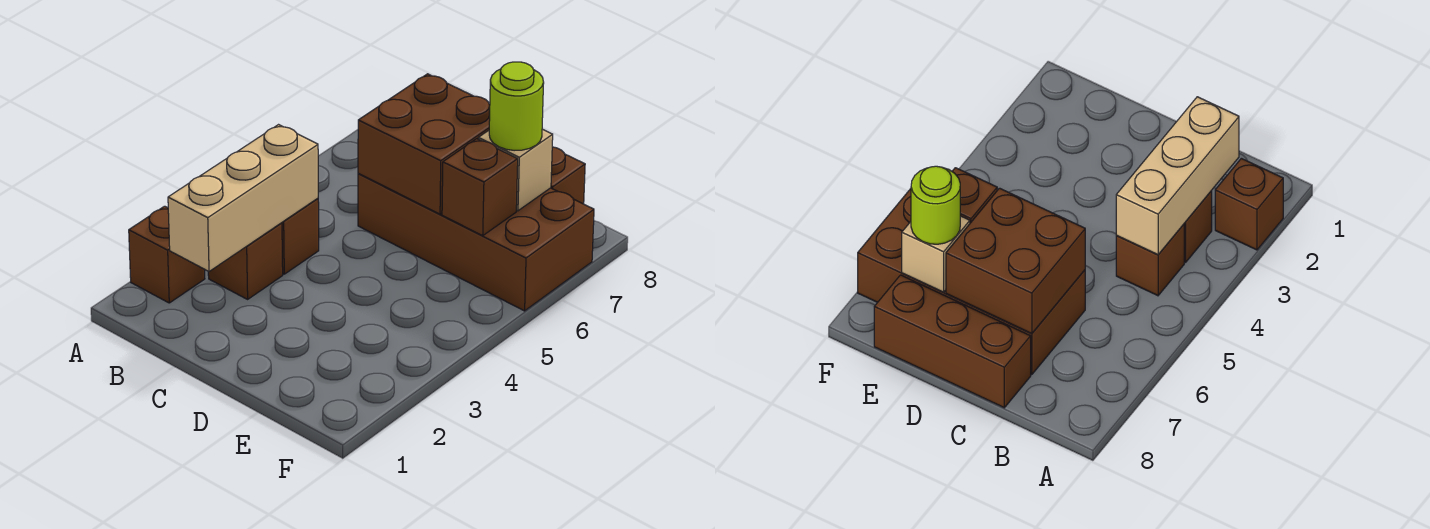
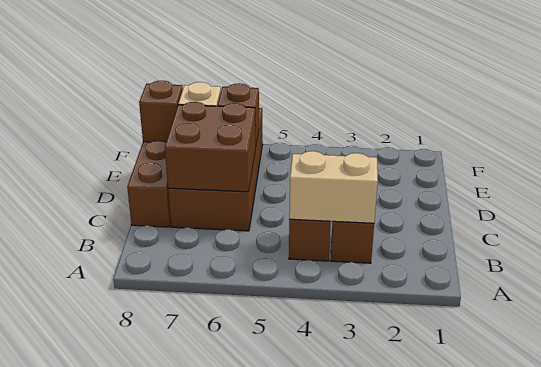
brown brick A2 level 1 -> brown brick E8 level 2
tan brick B2:B4 level 2 -> tan brick B3:B4 level 2
lime round brick E7 level 3 -> none

